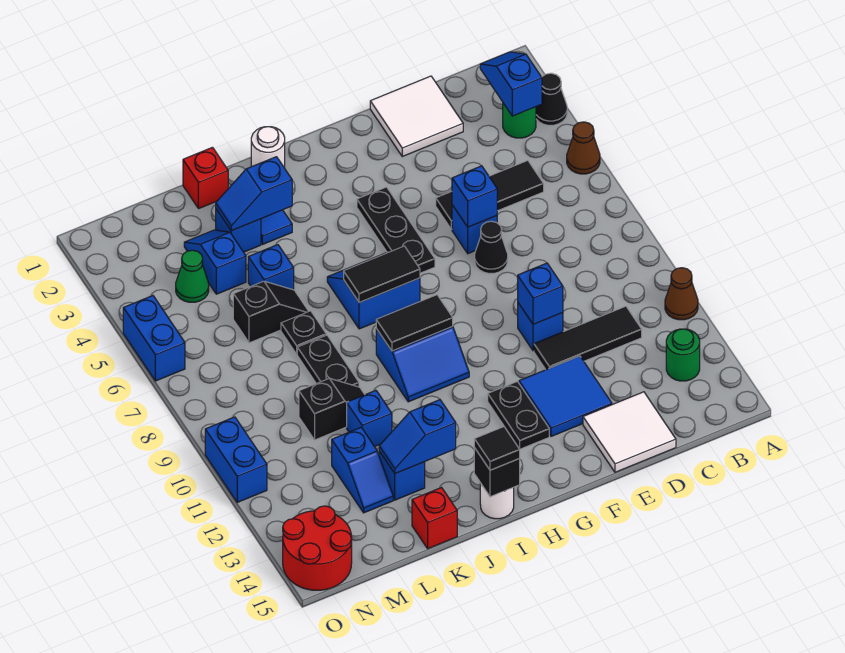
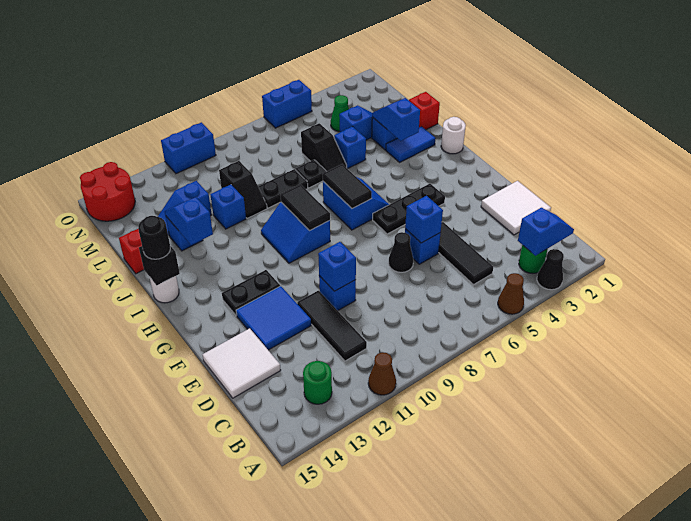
black tile I15 level 3 -> black round brick I15 level 3

